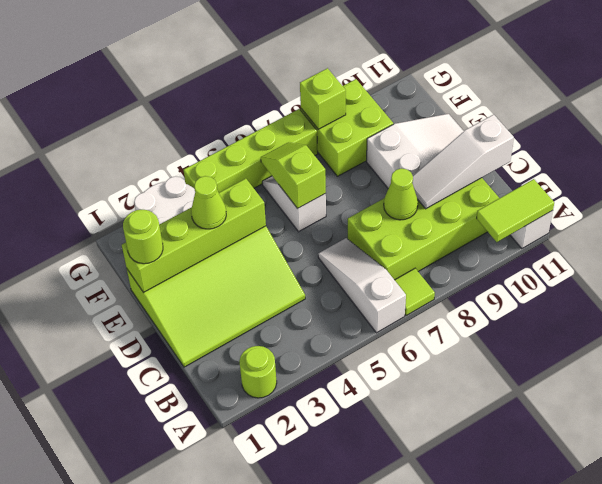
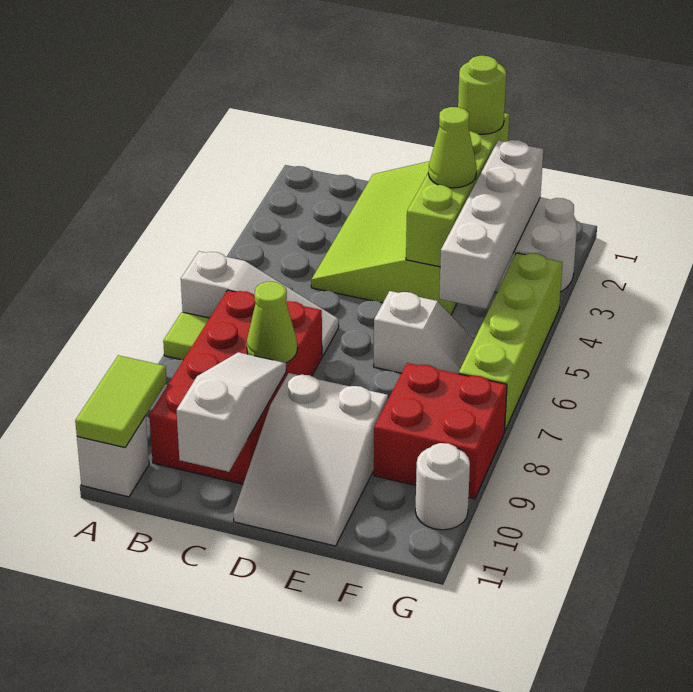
lime round brick A2 level 1 -> none
lime brick B7:C10 level 1 -> red brick B7:C10 level 1
lime slope E6:F6 level 2 top E -> none
none -> white brick F2:F5 level 2
lime brick F8:G9 level 1 -> red brick F8:G9 level 1
lime brick G8 level 2 -> none
none -> white round brick G10 level 1

